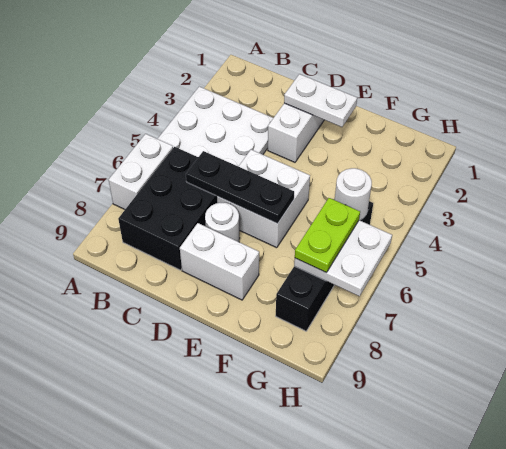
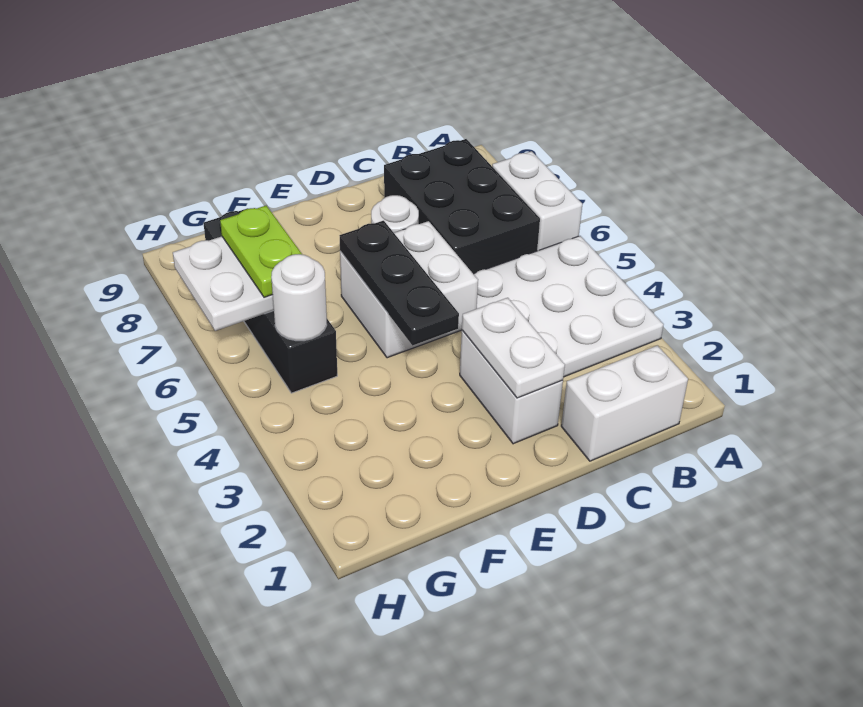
black plate C6:E6 level 2 -> black plate E4:E6 level 2
white plate D2:E2 level 2 -> white plate D2:D3 level 2
white brick D8:E8 level 1 -> white brick B1:C1 level 1

